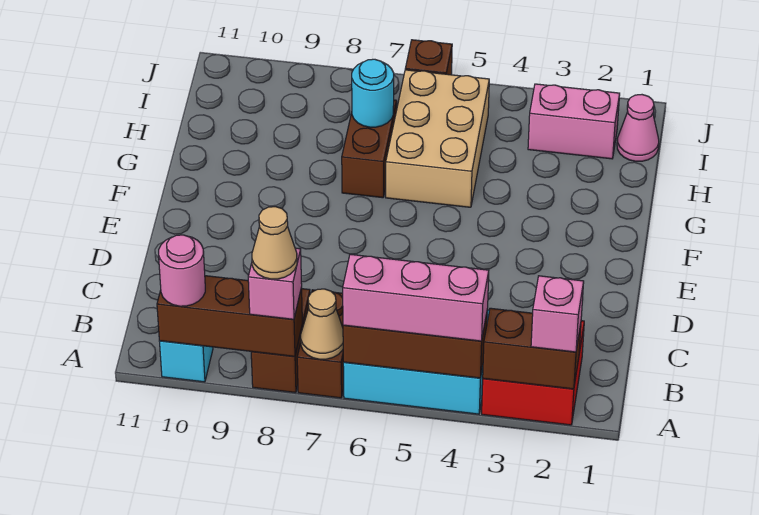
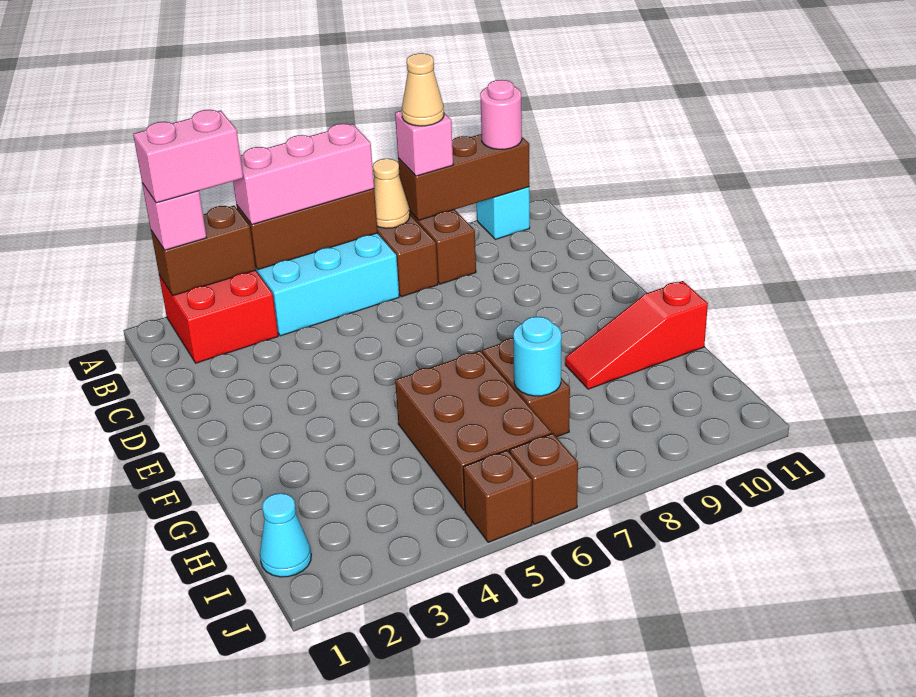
tan brick G5:I6 level 1 -> brown brick G5:I6 level 1
none -> red slope G9:G11 level 1 top 11
pink cone I1 level 1 -> cyan cone I1 level 1
pink brick I2:I3 level 1 -> pink brick A2:A3 level 4
none -> brown brick J5 level 1

